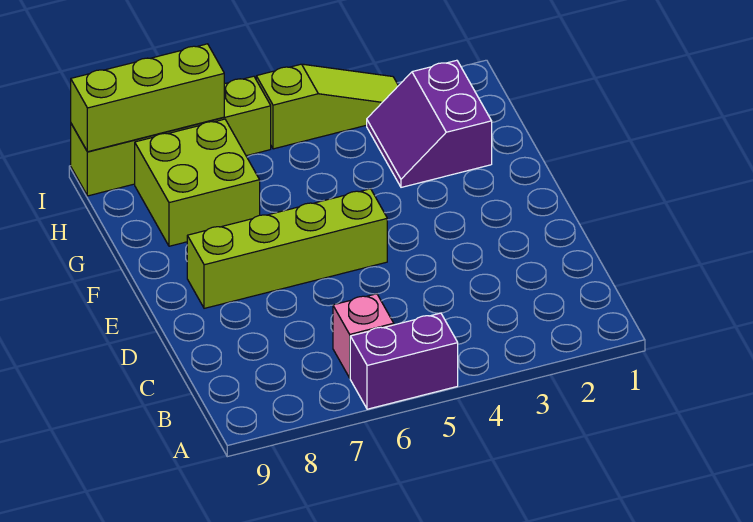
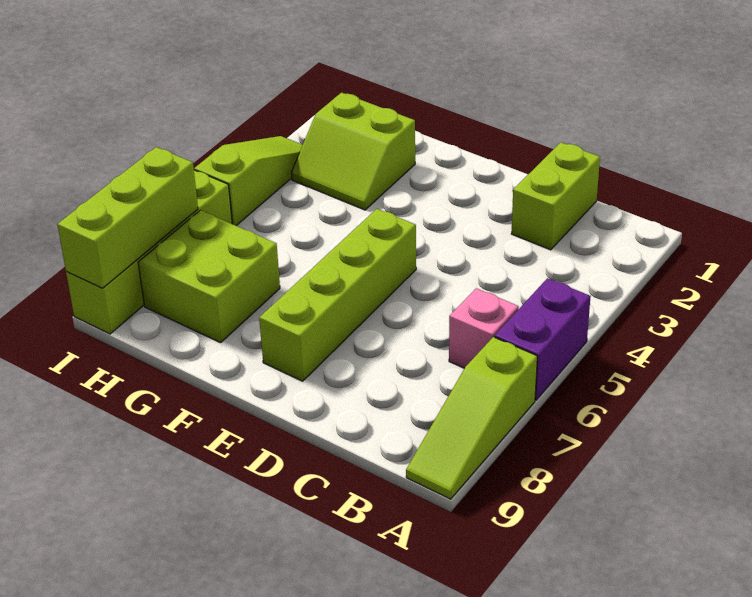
none -> lime slope A7:A9 level 1 top 7
none -> lime brick C1:C2 level 1
purple slope G2:H3 level 1 top 2 -> lime slope G2:H3 level 1 top 2

